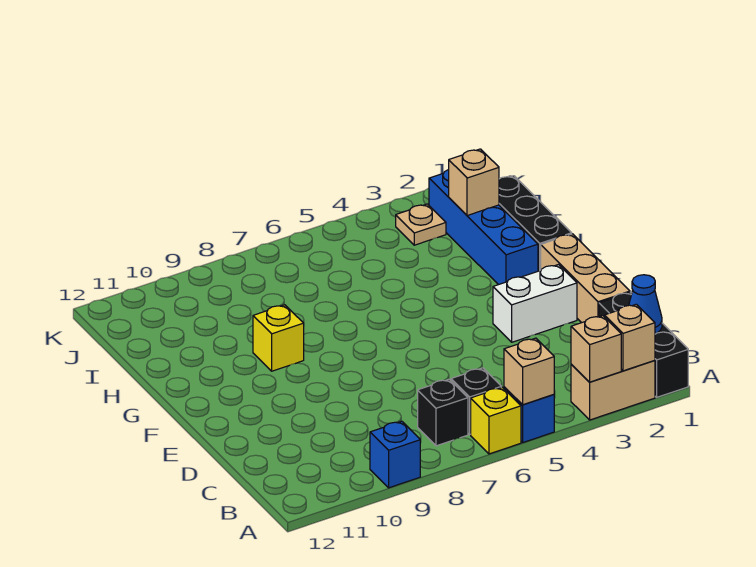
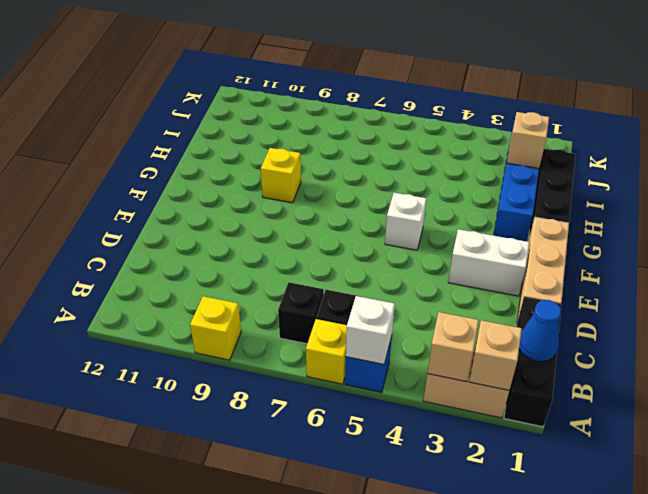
tan brick A5 level 2 -> white brick A5 level 2
blue brick A9 level 1 -> yellow brick A9 level 1
none -> white brick F5 level 1
tan plate J3 level 1 -> none

